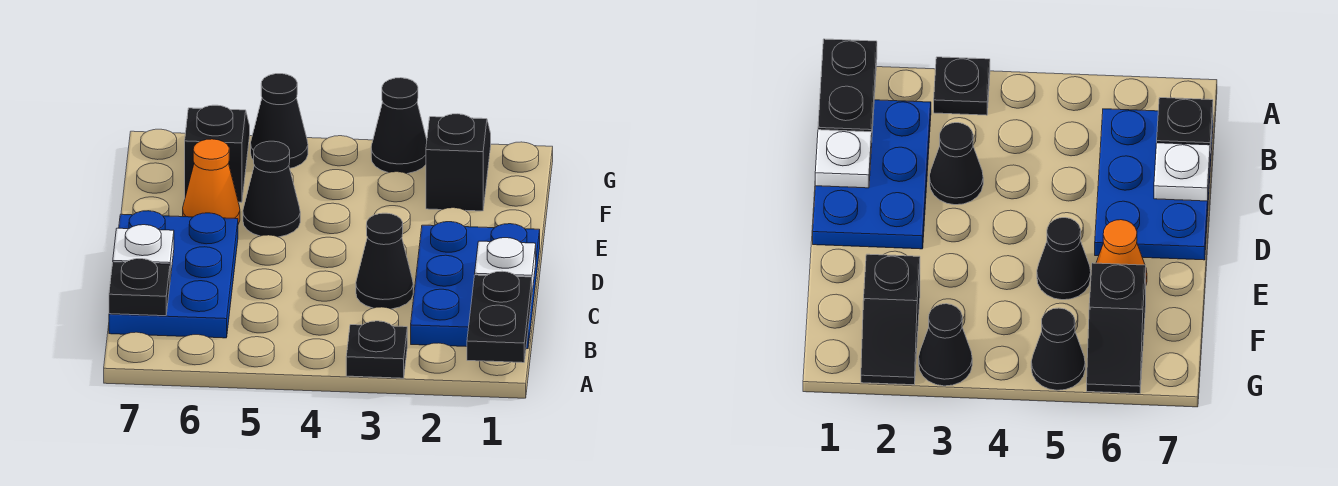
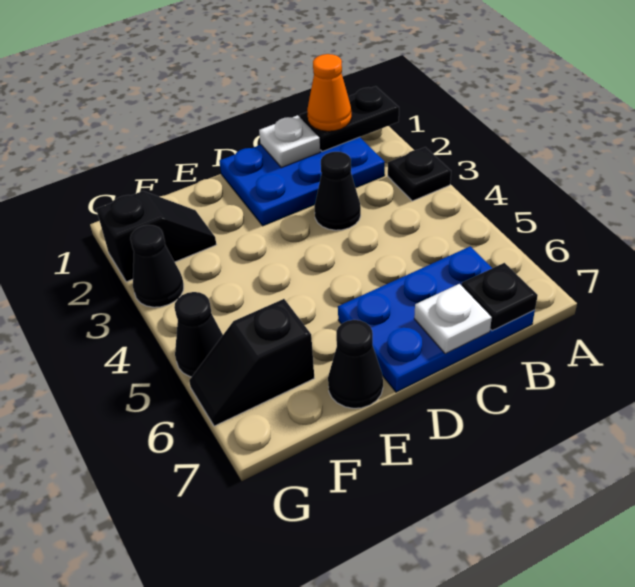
black cone E5 level 1 -> black cone E7 level 1
orange cone E6 level 1 -> orange cone B1 level 3
black slope F2:G2 level 1 top F -> black slope F2:G2 level 1 top G

